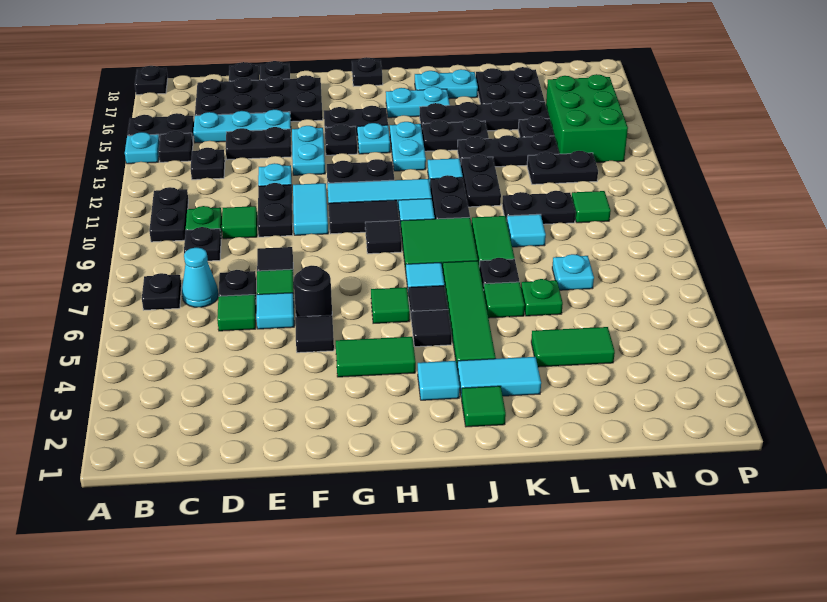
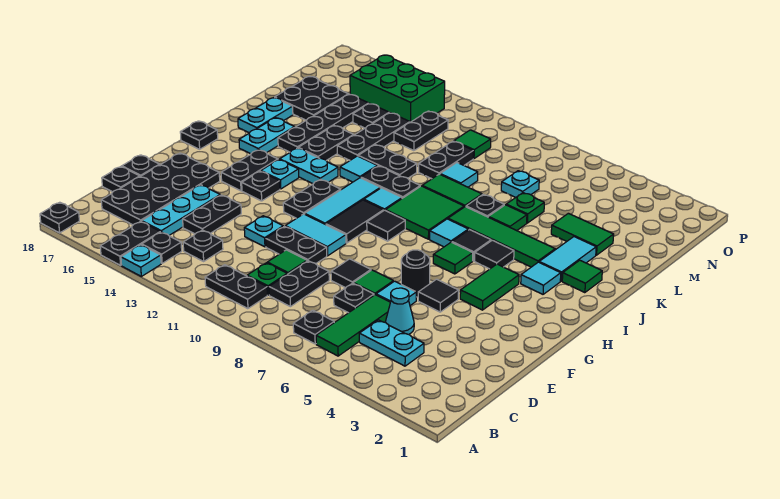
cyan cone C7 level 1 -> cyan cone D5 level 1
black plate C9 level 1 -> black plate C9:D9 level 1
green tile D6 level 1 -> green tile B6:D6 level 1
cyan plate F13:F14 level 1 -> cyan plate C4:C5 level 1
green tile L4:M4 level 1 -> green tile L3:L4 level 1

